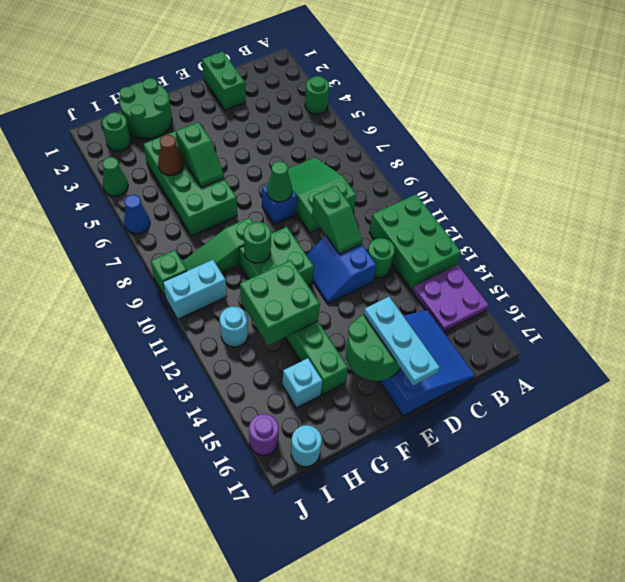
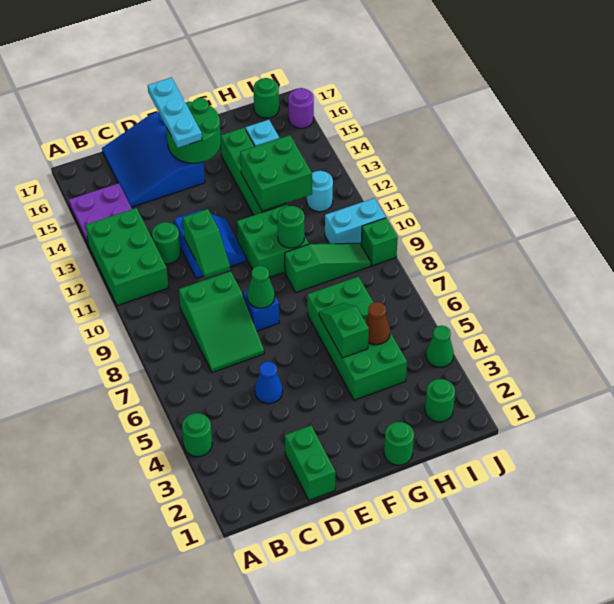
green slope D10:D11 level 2 top 10 -> green slope D10:D11 level 2 top 11
green round brick G1:H2 level 1 -> green round brick G1 level 1
cyan round brick I17 level 1 -> green round brick I17 level 1
blue cone J6 level 1 -> blue cone D5 level 1

